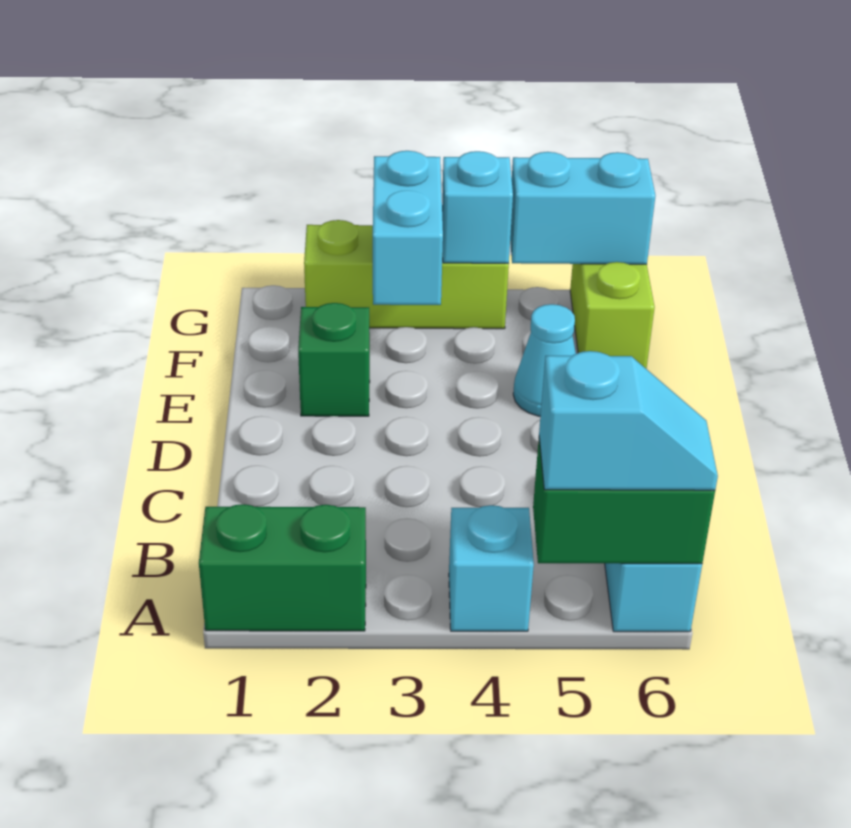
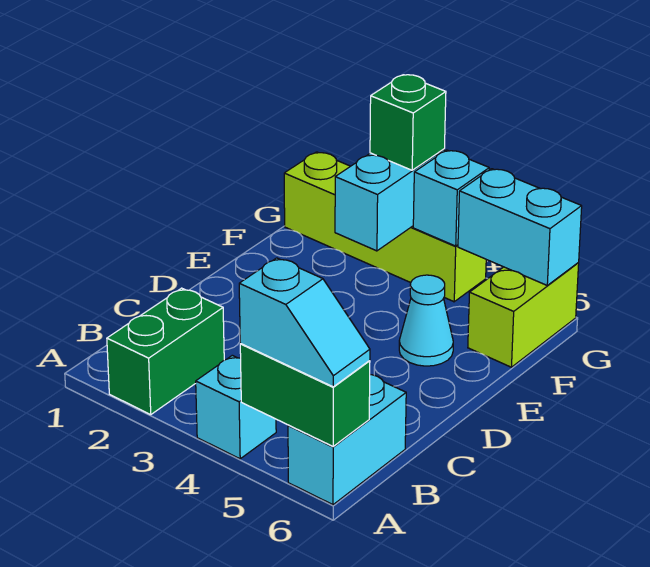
green brick A1:A2 level 1 -> green brick A2:B2 level 1
green brick E2 level 1 -> green brick G3 level 3
lime brick G2:G4 level 1 -> lime brick G1:G4 level 1

